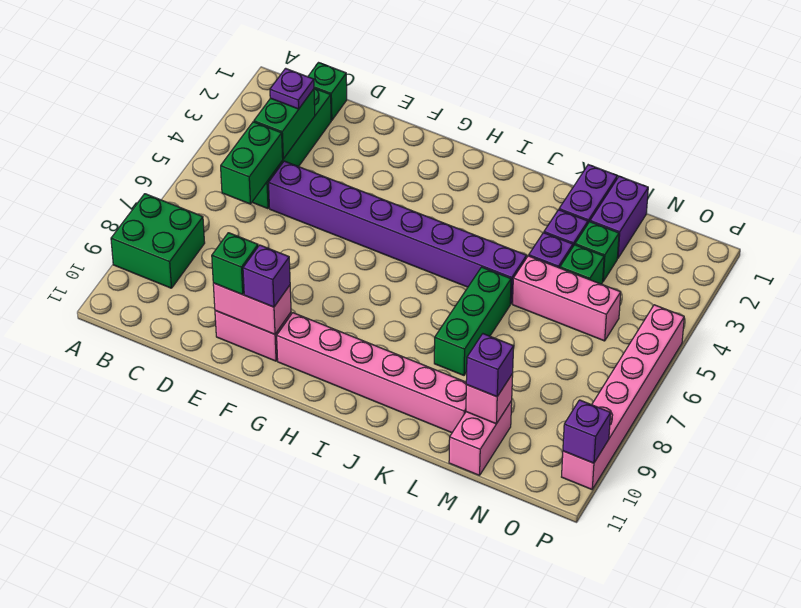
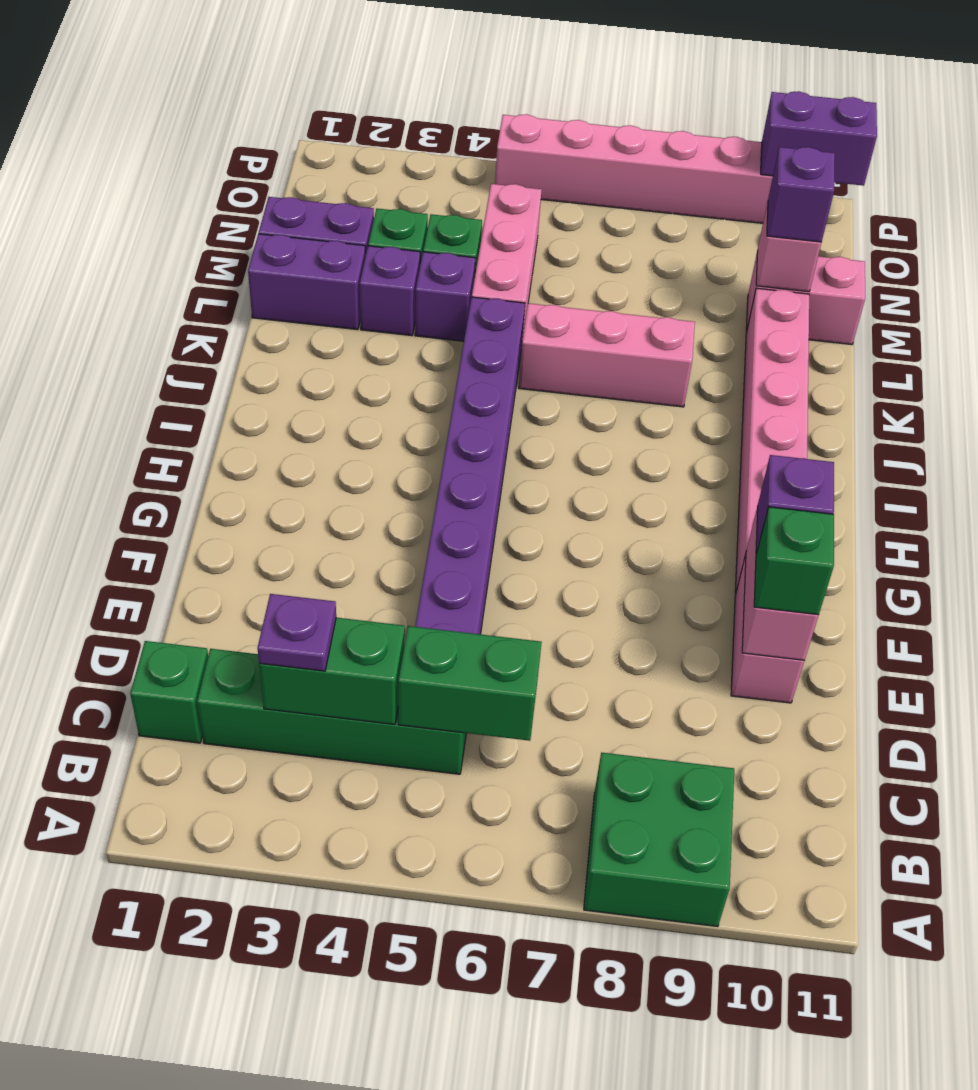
green brick K6:K8 level 1 -> pink brick K6:K8 level 1
purple brick P10 level 2 -> purple brick P10:P11 level 2

